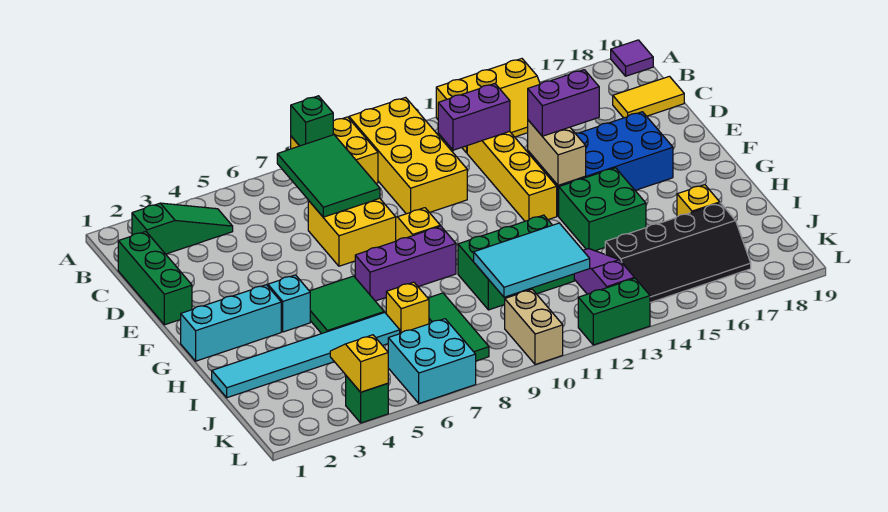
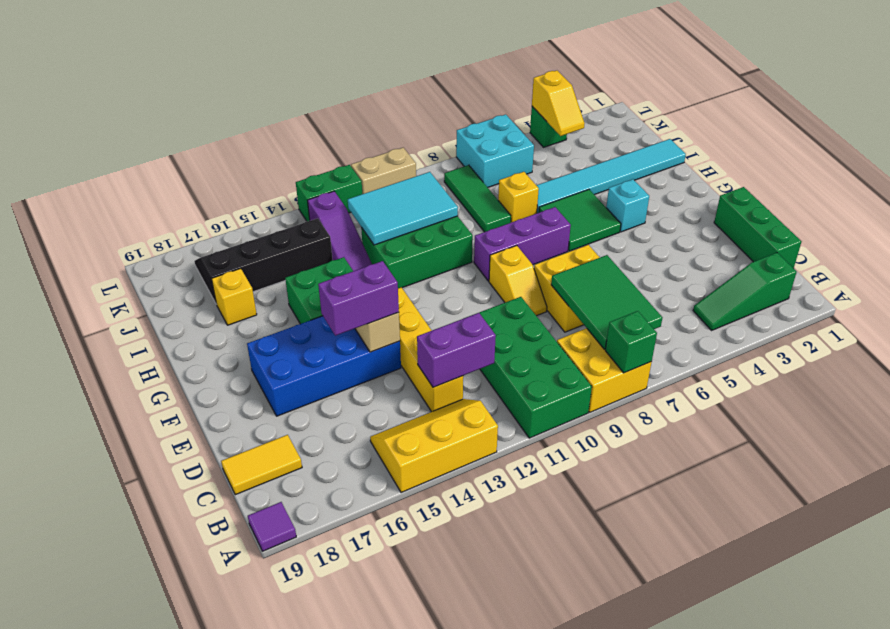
yellow brick A10:D11 level 1 -> green brick A10:D11 level 1
cyan brick G1:G3 level 1 -> none
tan brick K10:L10 level 1 -> tan brick L10:L11 level 1

